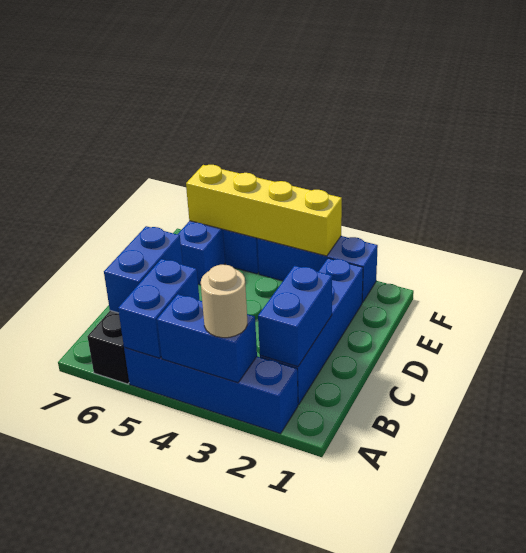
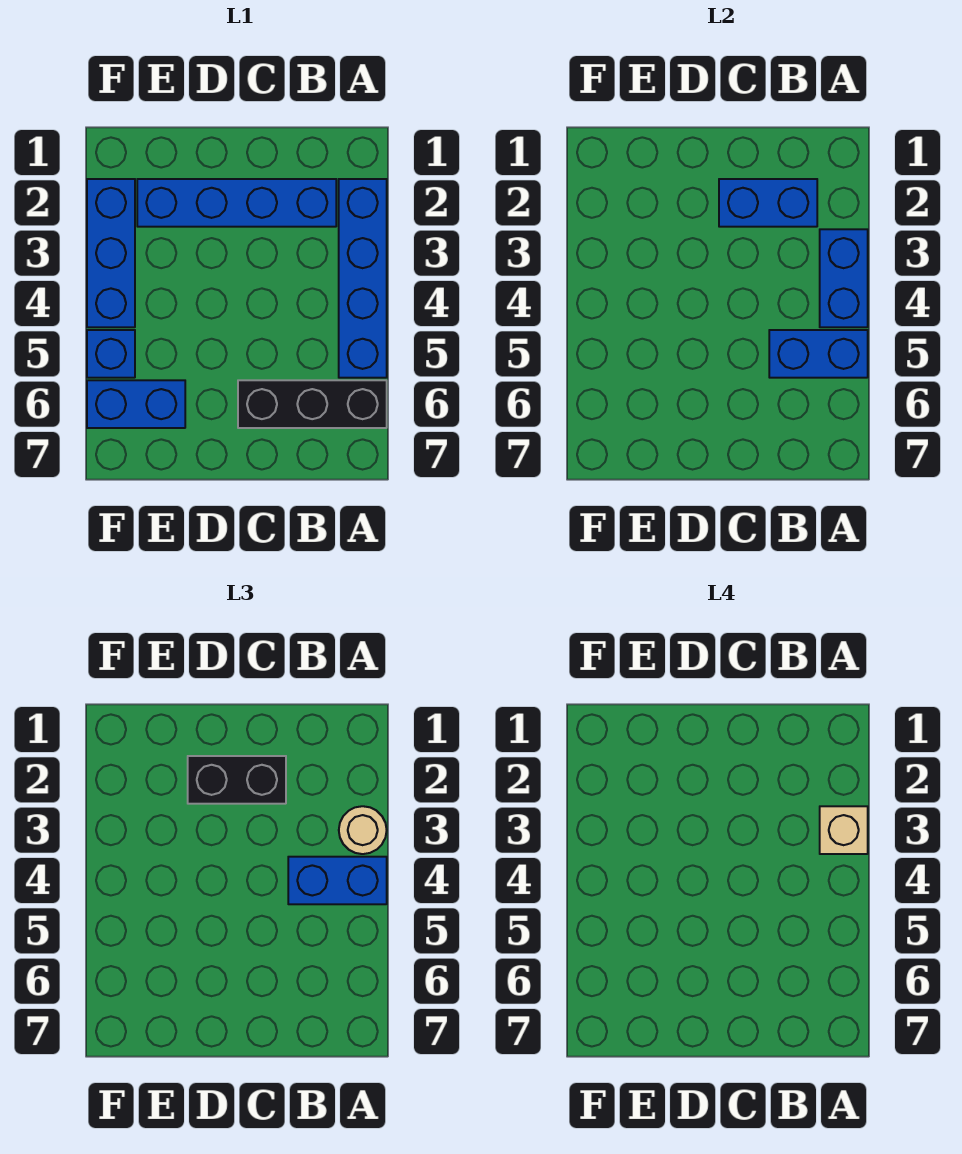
none -> tan brick A3 level 4
blue brick B6:C6 level 2 -> blue brick A4:B4 level 3
none -> black brick C2:D2 level 3
yellow brick F3:F6 level 2 -> none

